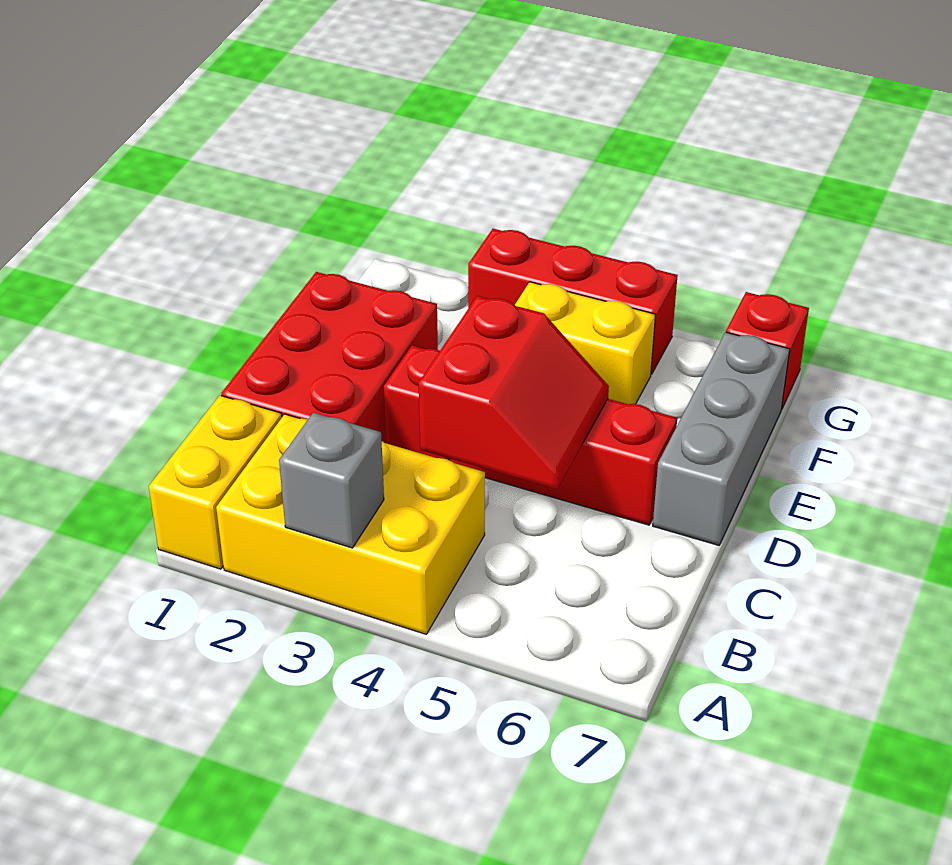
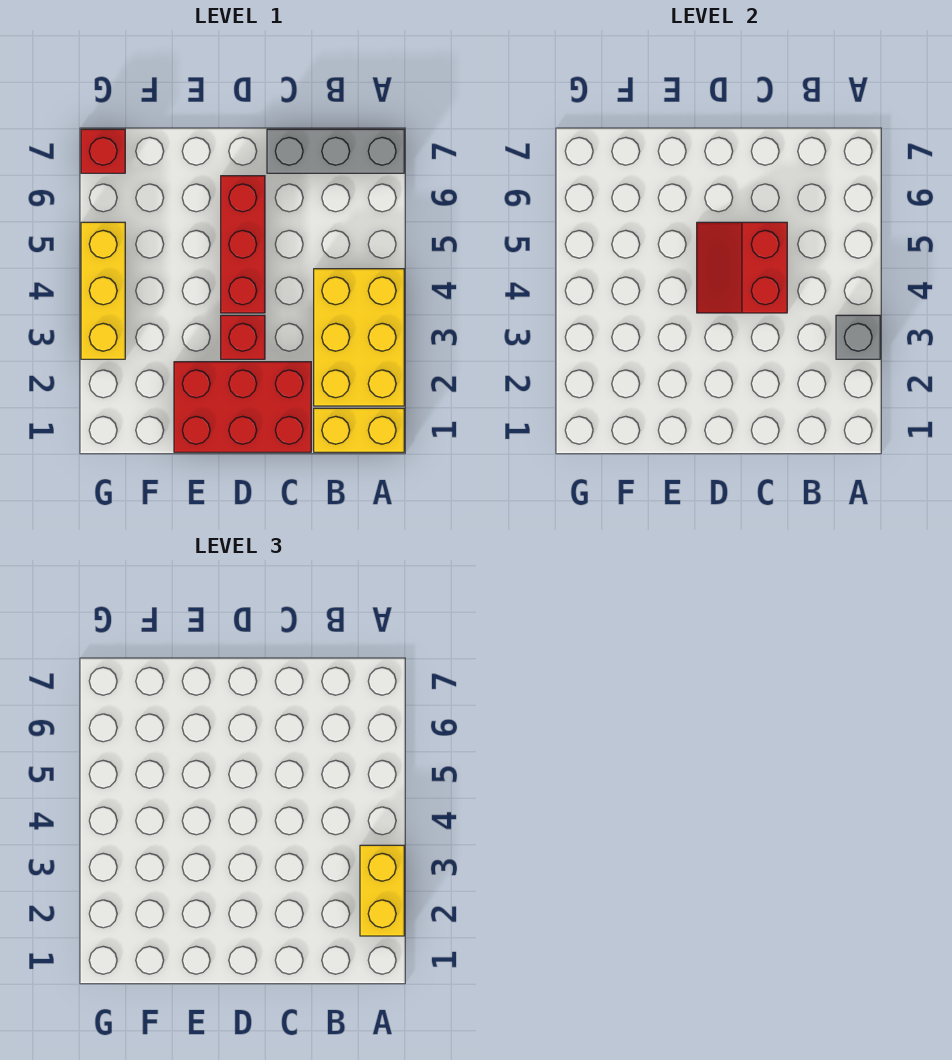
red slope C4:D5 level 2 top 4 -> red slope C4:D5 level 2 top C
grey brick D7:F7 level 1 -> grey brick A7:C7 level 1
yellow brick F4:F5 level 1 -> yellow brick A2:A3 level 3
red brick G3:G5 level 1 -> yellow brick G3:G5 level 1

